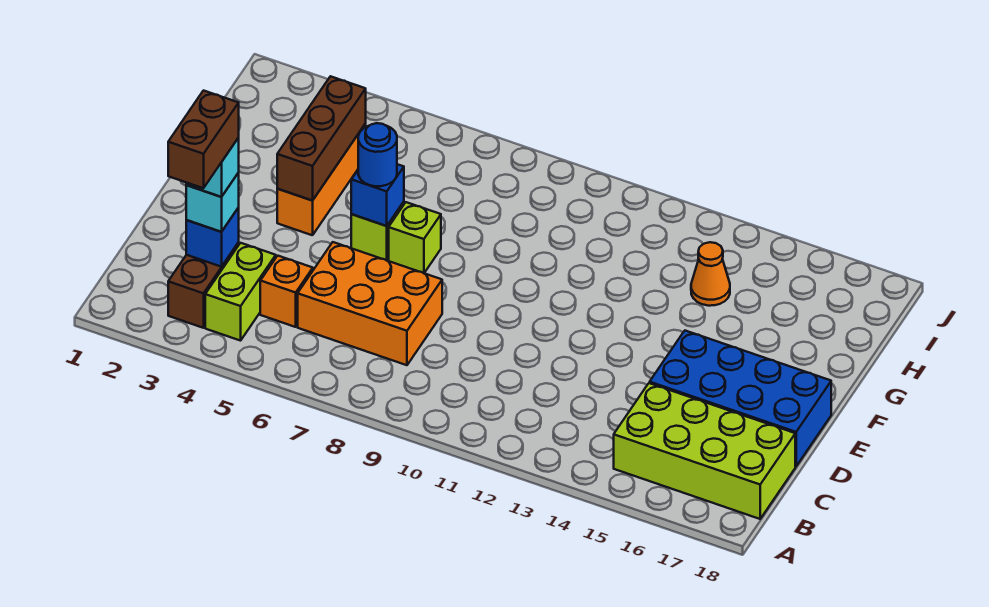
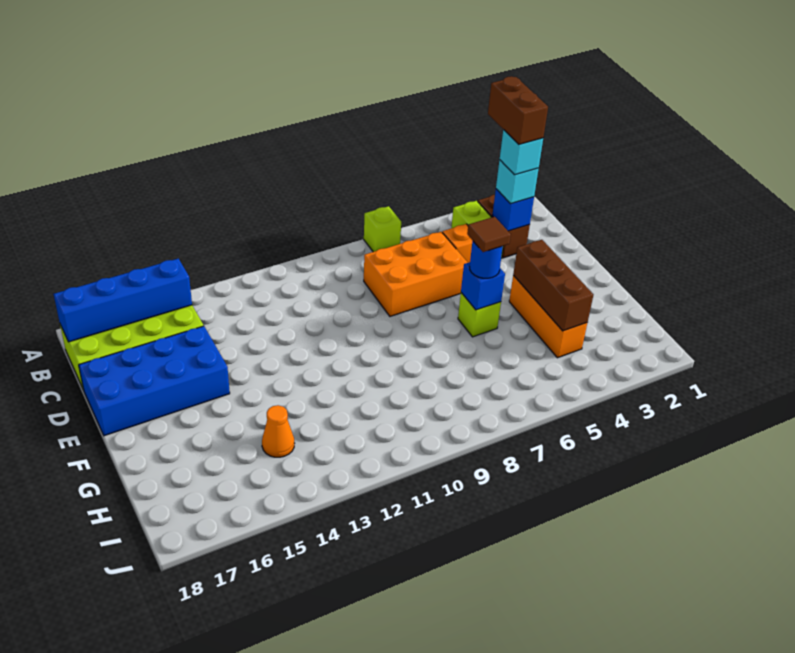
none -> blue brick B15:B18 level 2
none -> brown tile F6 level 4
lime brick F7 level 1 -> lime brick A7 level 1

